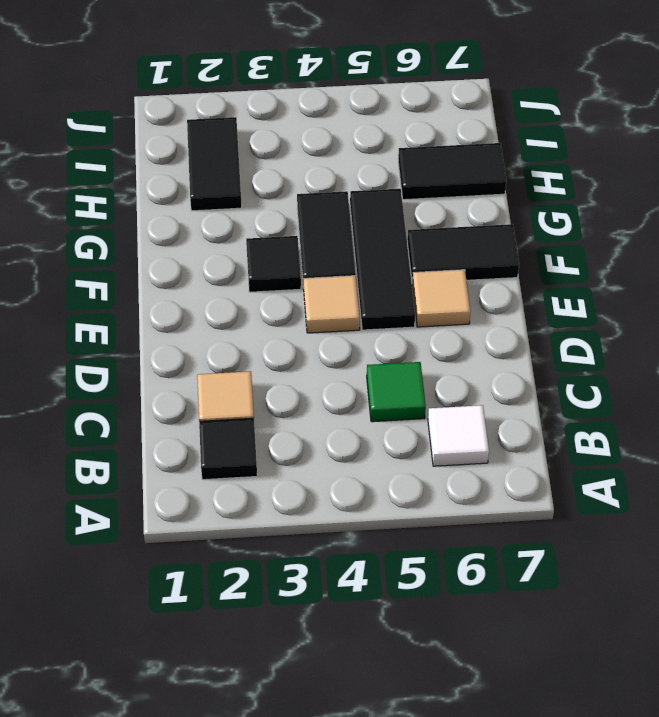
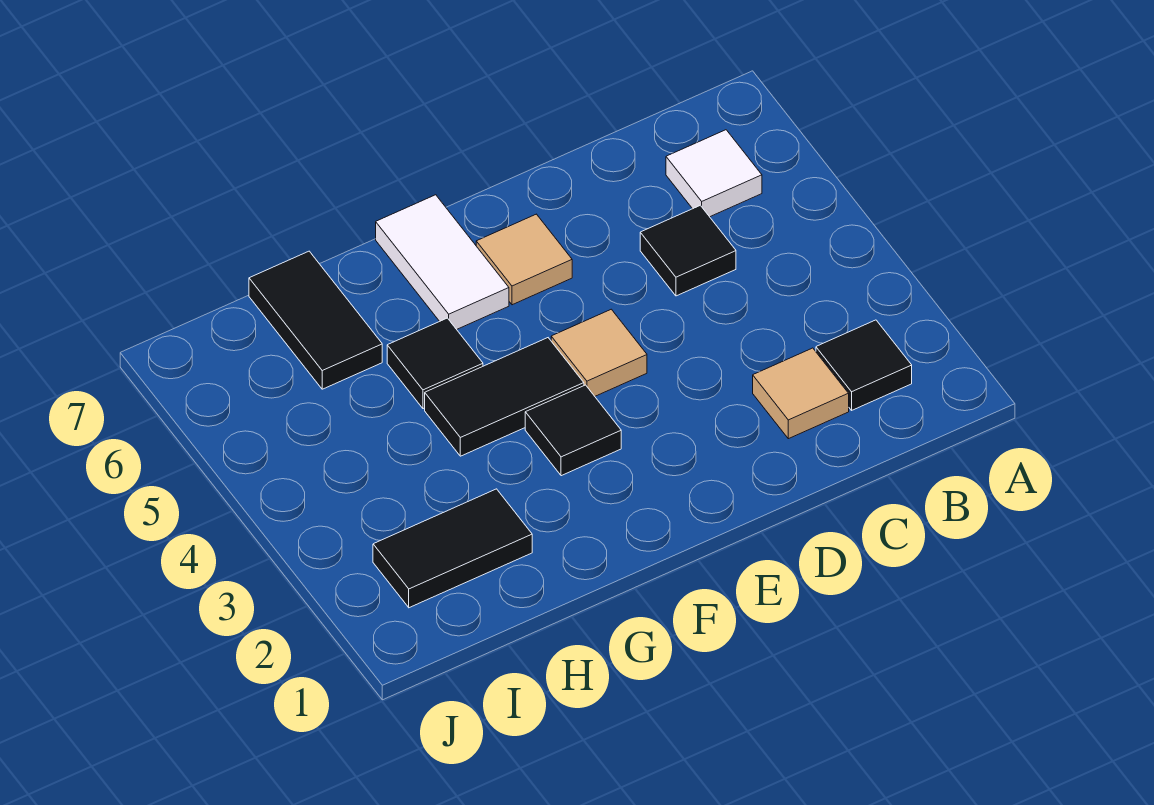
green tile C5 level 1 -> black tile C5 level 1
black tile E5:G5 level 1 -> black tile G5 level 1
black tile F6:F7 level 1 -> white tile F6:F7 level 1

